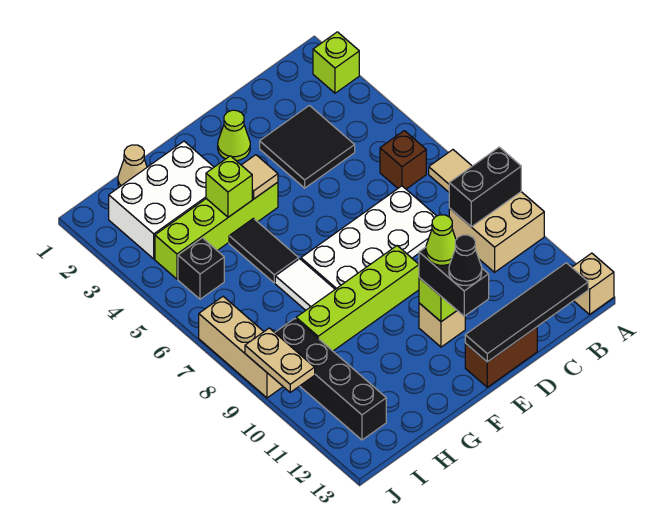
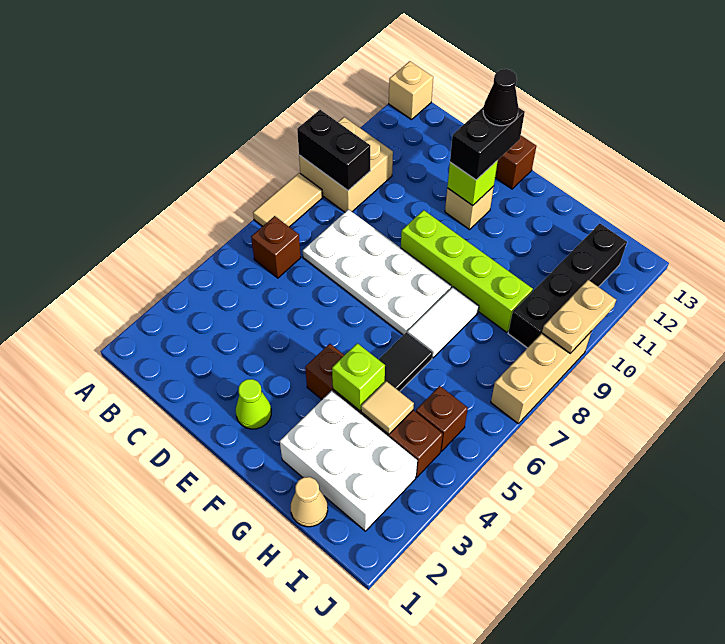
lime brick A2 level 1 -> none
black tile B13:E13 level 2 -> none
black tile C3:D4 level 1 -> none
lime cone E11 level 4 -> none
lime brick F4:I4 level 1 -> brown brick F4:I4 level 1
tan tile F4 level 2 -> tan tile H4 level 2
black brick I5 level 1 -> brown brick I5 level 1

